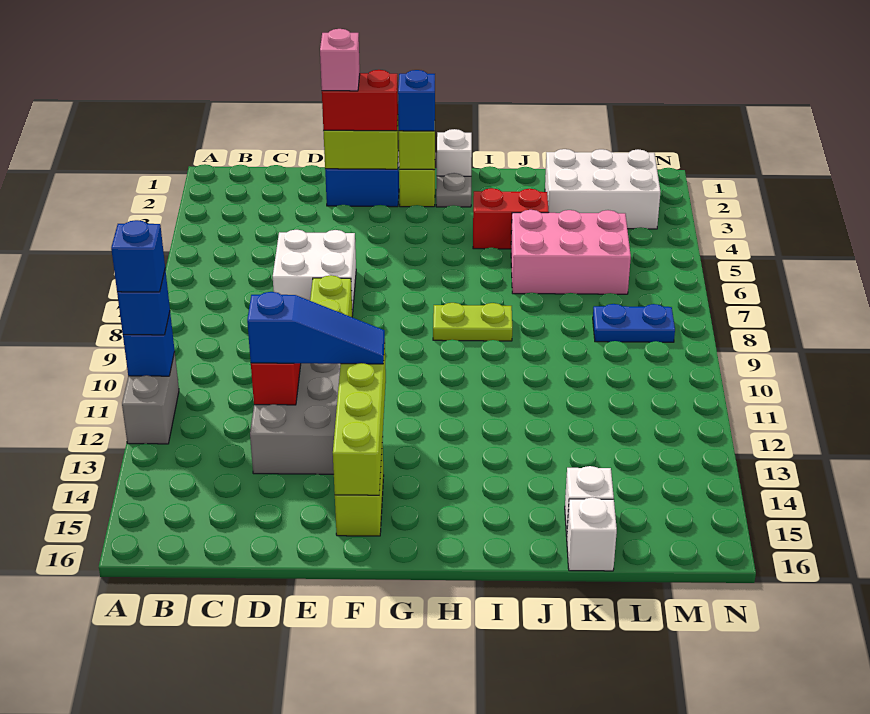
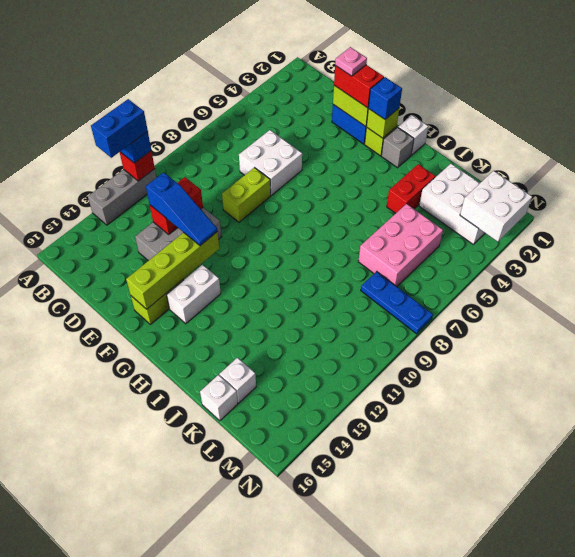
grey brick A11:A12 level 1 -> grey brick A11:A13 level 1
blue brick A11 level 2 -> red brick A11 level 2
blue brick A11 level 4 -> blue brick A11:A12 level 4
pink brick E2 level 4 -> pink plate E2 level 4
none -> white brick G13:G14 level 1
grey plate H2 level 1 -> grey brick H2 level 1
lime plate H8:I8 level 1 -> none
red brick I4:J4 level 1 -> red brick J3:J4 level 1
pink brick J5:L6 level 1 -> pink brick K5:L7 level 1
blue plate L8:M8 level 1 -> blue plate L8:N8 level 1
none -> white brick M2:N3 level 2

